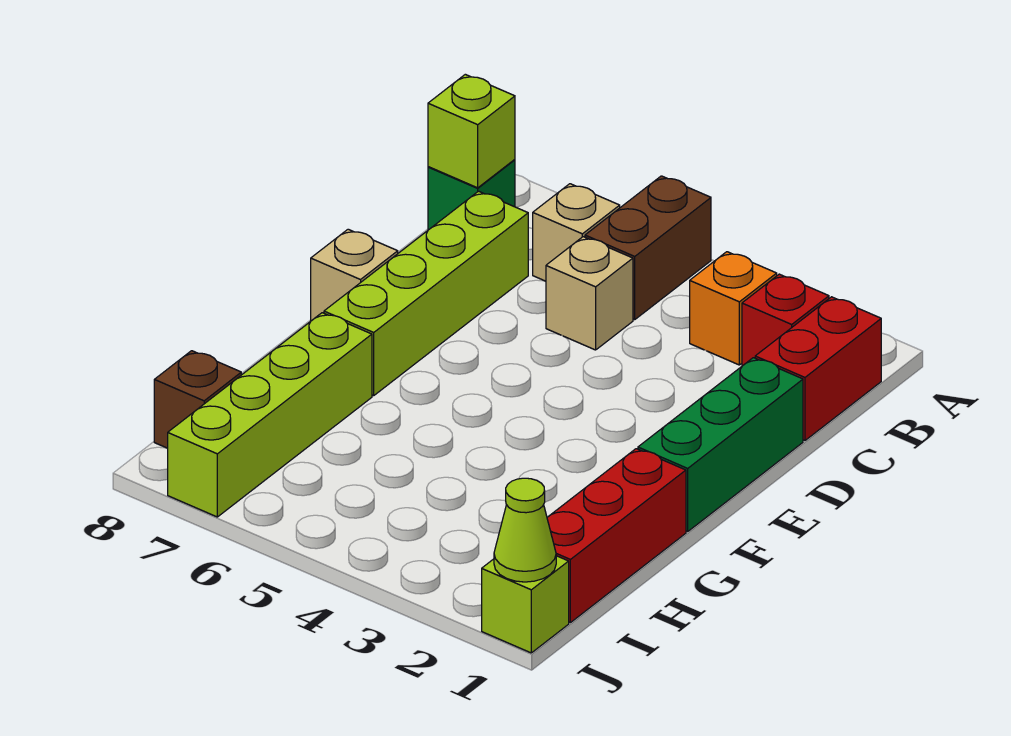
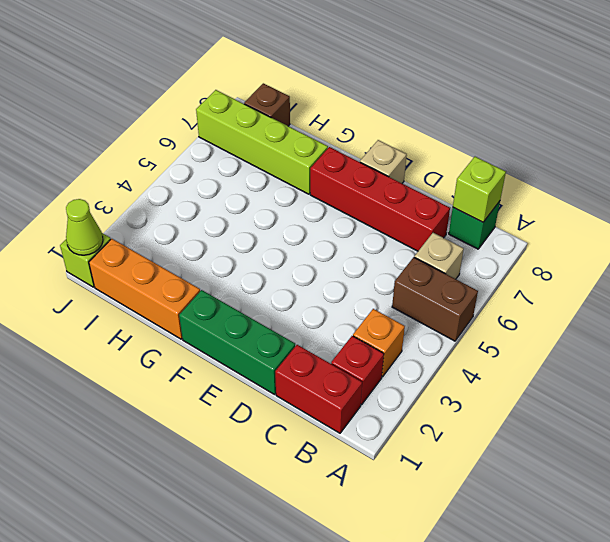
tan brick C5 level 1 -> none
lime brick C7:F7 level 1 -> red brick C7:F7 level 1
red brick G1:I1 level 1 -> orange brick G1:I1 level 1

